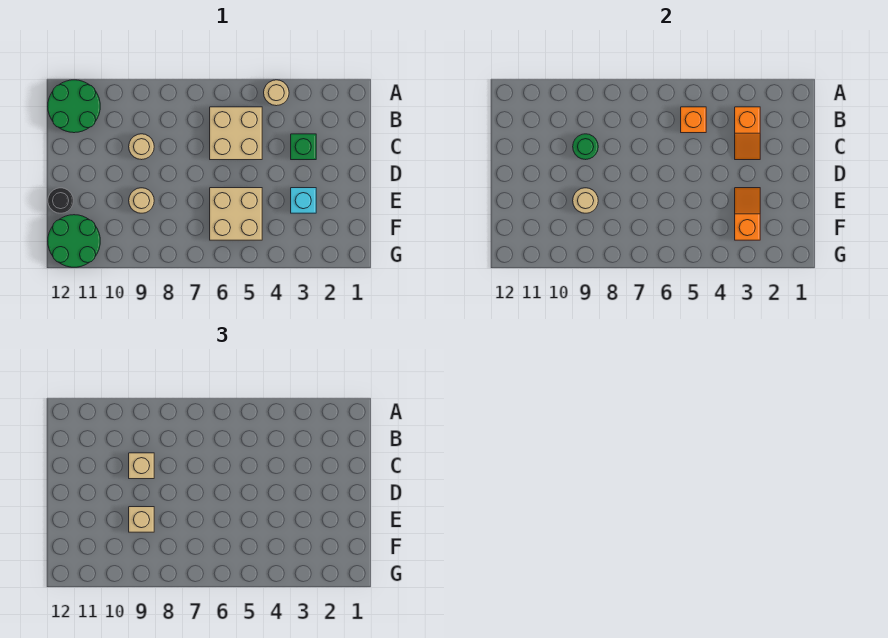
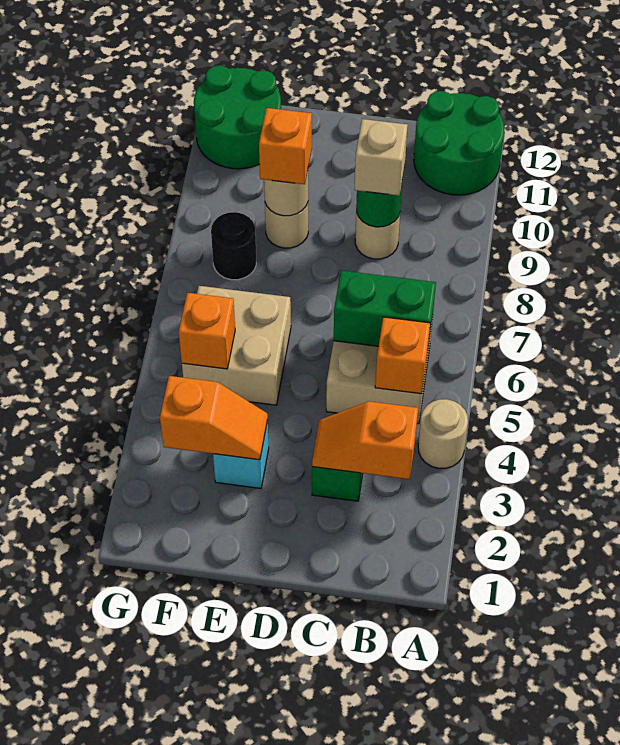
none -> green brick B6:C6 level 2
tan brick E9 level 3 -> orange brick E9 level 3
black round brick E12 level 1 -> black round brick F8 level 1
none -> orange brick F5 level 2

